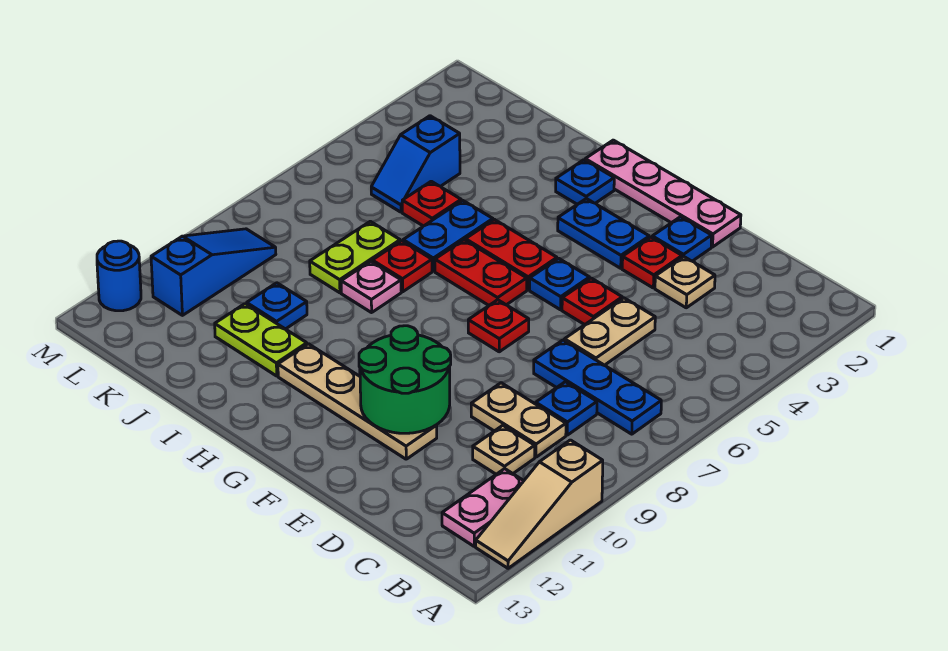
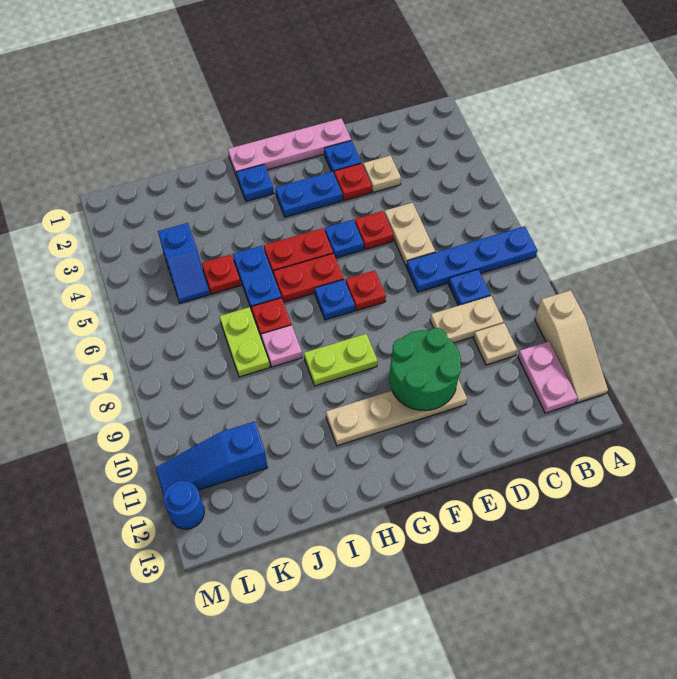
blue plate B7:D7 level 1 -> blue plate A7:D7 level 1
lime plate I11:J11 level 1 -> lime plate G9:H9 level 1
blue plate J10 level 1 -> blue plate G7 level 1
blue slope L9:L11 level 1 top 11 -> blue slope K11:M11 level 1 top K

